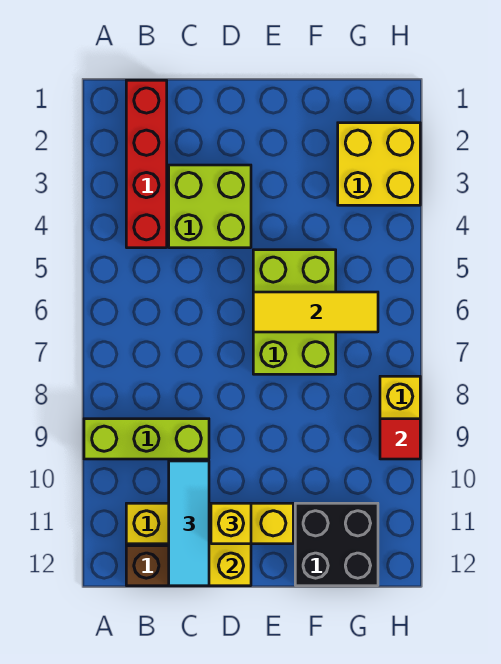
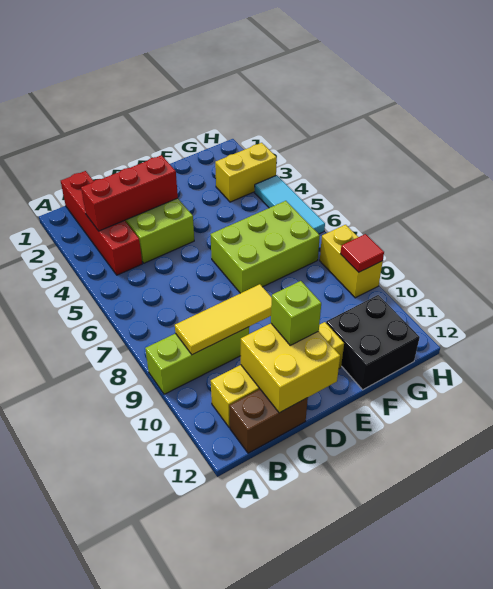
none -> red brick B3:D3 level 2
cyan tile C10:C12 level 3 -> cyan tile H4:H6 level 1
yellow brick D11 level 3 -> lime brick D11 level 3
lime brick E5:F7 level 1 -> lime brick E6:G7 level 1
yellow tile E6:G6 level 2 -> yellow tile B9:D9 level 2
yellow brick G2:H3 level 1 -> yellow brick G3:H3 level 1

